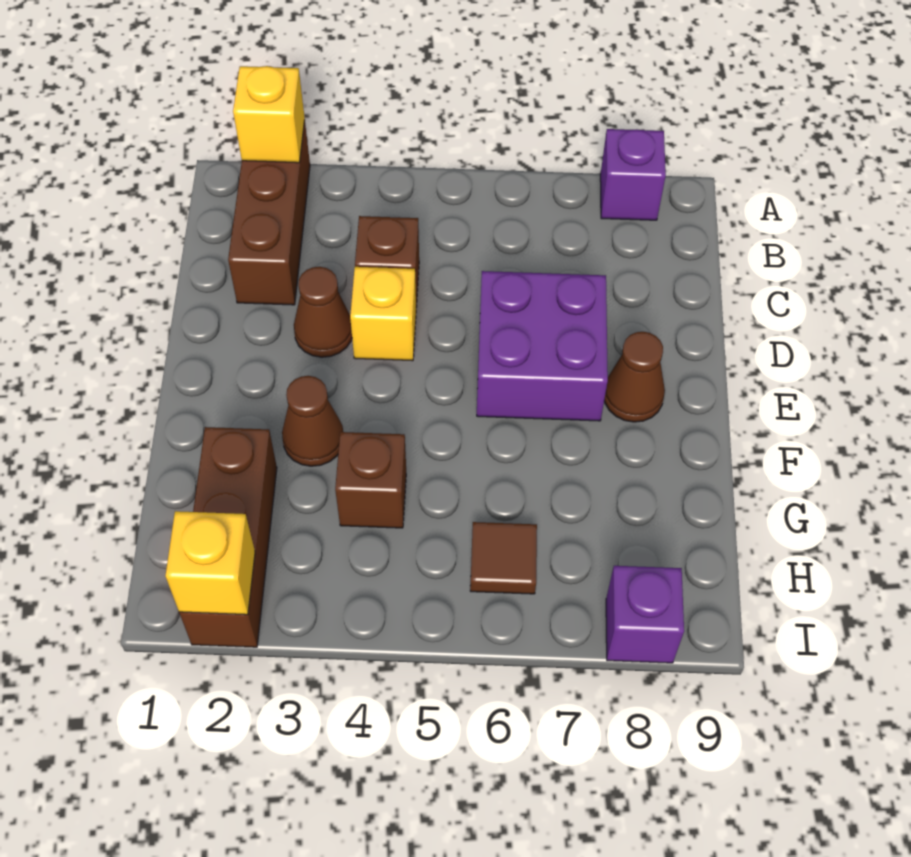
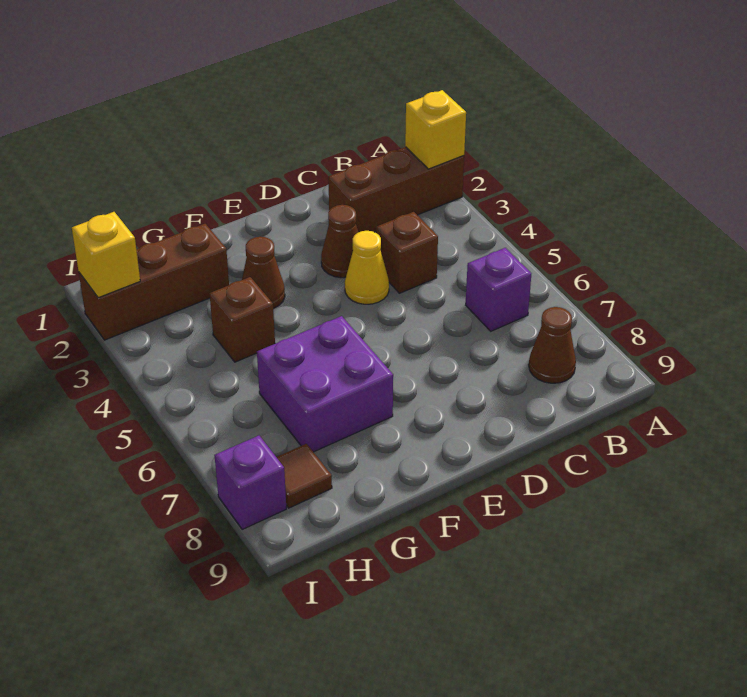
purple brick A8 level 1 -> purple brick B6 level 1
yellow brick D4 level 1 -> yellow cone D4 level 1
purple brick D6:E7 level 1 -> purple brick F6:G7 level 1
brown cone E8 level 1 -> brown cone B8 level 1
brown tile H6 level 1 -> brown tile H8 level 1

